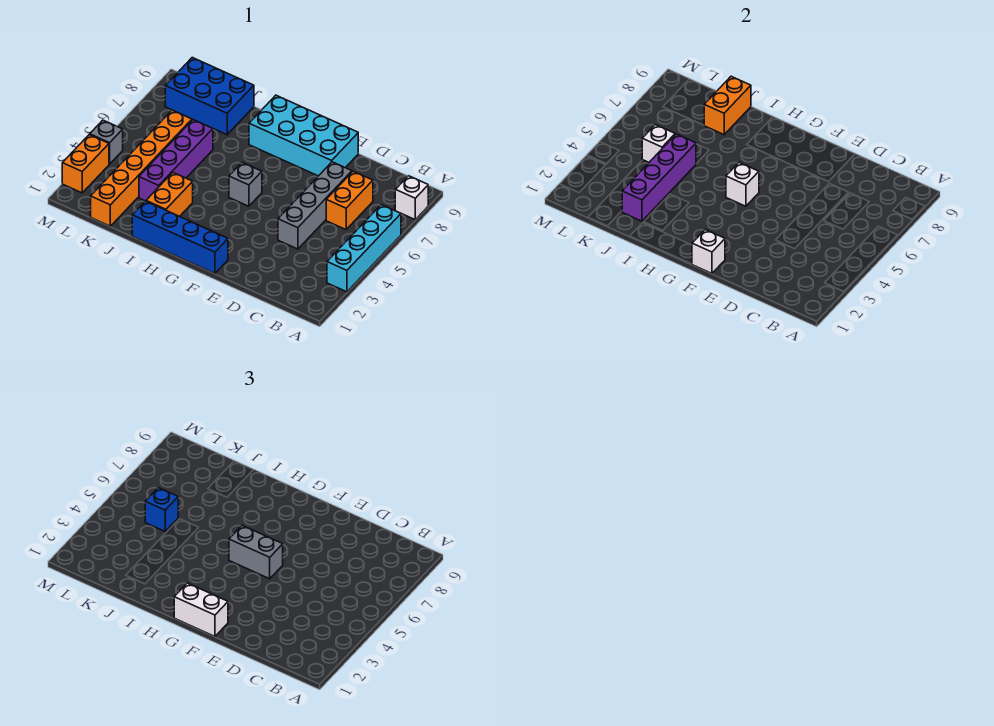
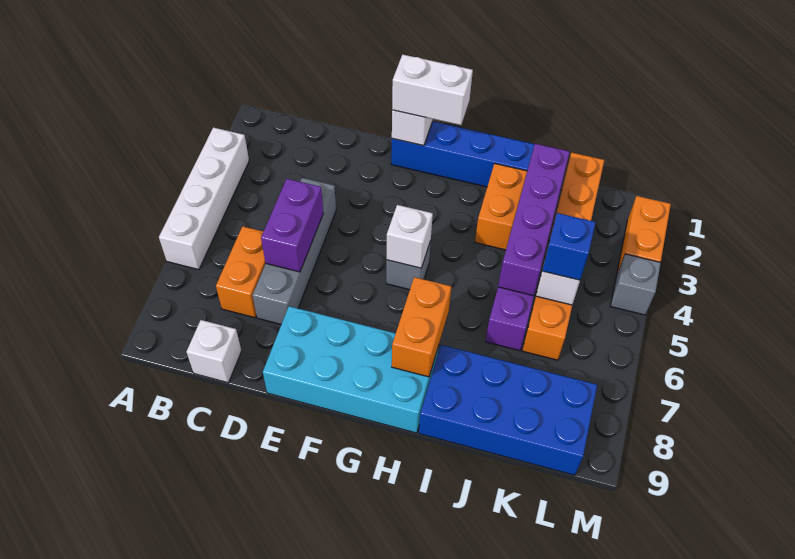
cyan brick A3:A6 level 1 -> white brick A3:A6 level 1
white brick A8 level 1 -> white brick C9 level 1
none -> purple brick D5:D6 level 2
grey brick F5:G5 level 3 -> none
blue brick J8:L9 level 1 -> blue brick I8:L9 level 1
orange brick J8:J9 level 2 -> orange brick H7:H8 level 2

